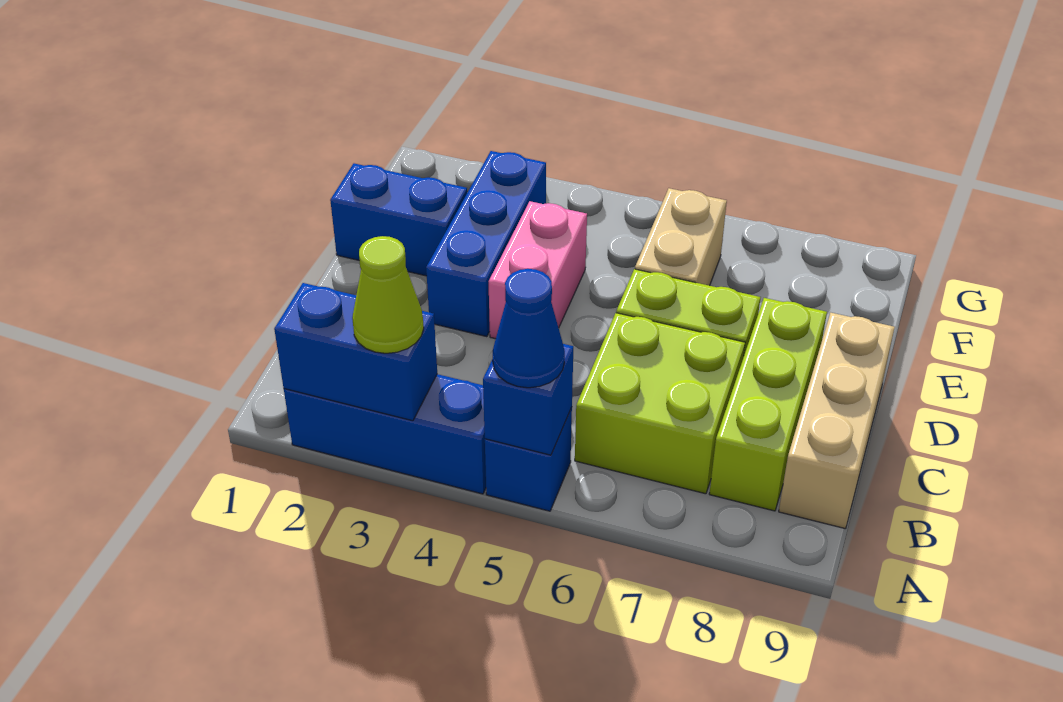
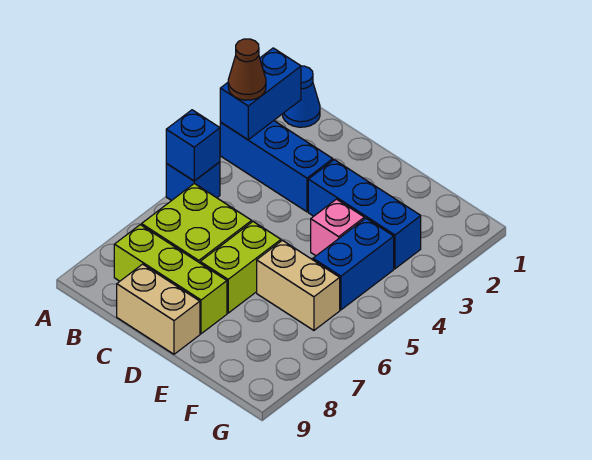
blue brick A2:A4 level 1 -> blue brick A3:C3 level 1
lime cone A3 level 3 -> brown cone A3 level 3
blue cone A5 level 3 -> blue cone A1 level 1
tan brick B9:D9 level 1 -> tan brick C9:D9 level 1
pink brick D4:E4 level 1 -> pink brick E4 level 1
blue brick E1:E2 level 1 -> blue brick F4:F5 level 1

